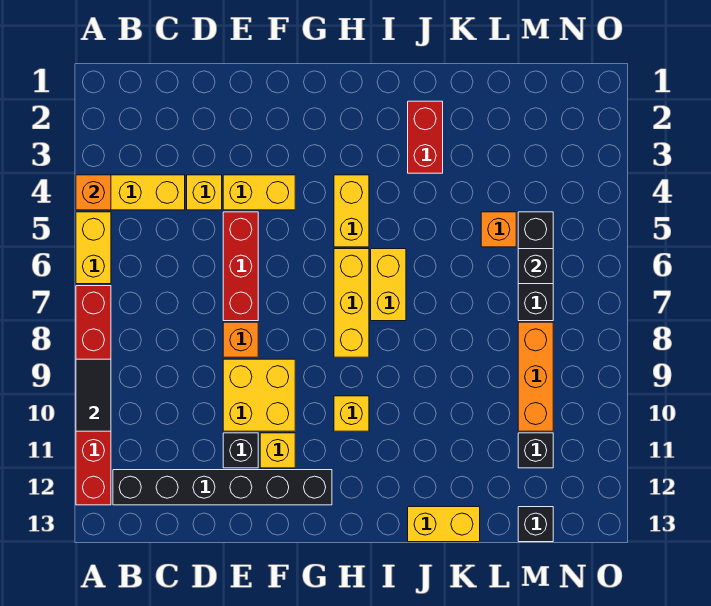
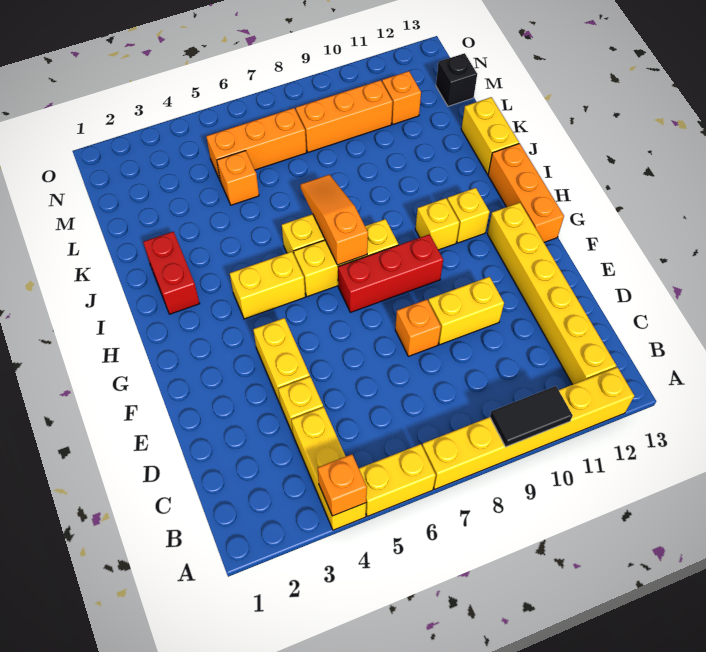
red brick A7:A12 level 1 -> yellow brick A7:A12 level 1
black brick B12:G12 level 1 -> yellow brick B12:G12 level 1
red brick E5:E7 level 1 -> red brick G7:G9 level 1
yellow brick E9:F10 level 1 -> yellow brick E9:E10 level 1
black brick E11 level 1 -> none
yellow brick F11 level 1 -> yellow brick H11 level 1
none -> orange brick G13:I13 level 1
none -> orange slope H7:J7 level 2 top H
red brick J2:J3 level 1 -> red brick I2:J2 level 1
black brick M5:M7 level 1 -> orange brick M5:M7 level 1
black brick M6 level 2 -> none
black brick M11 level 1 -> orange brick M11 level 1

